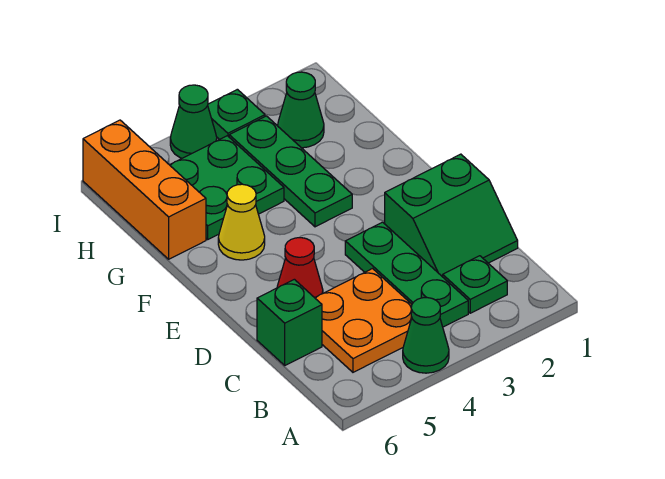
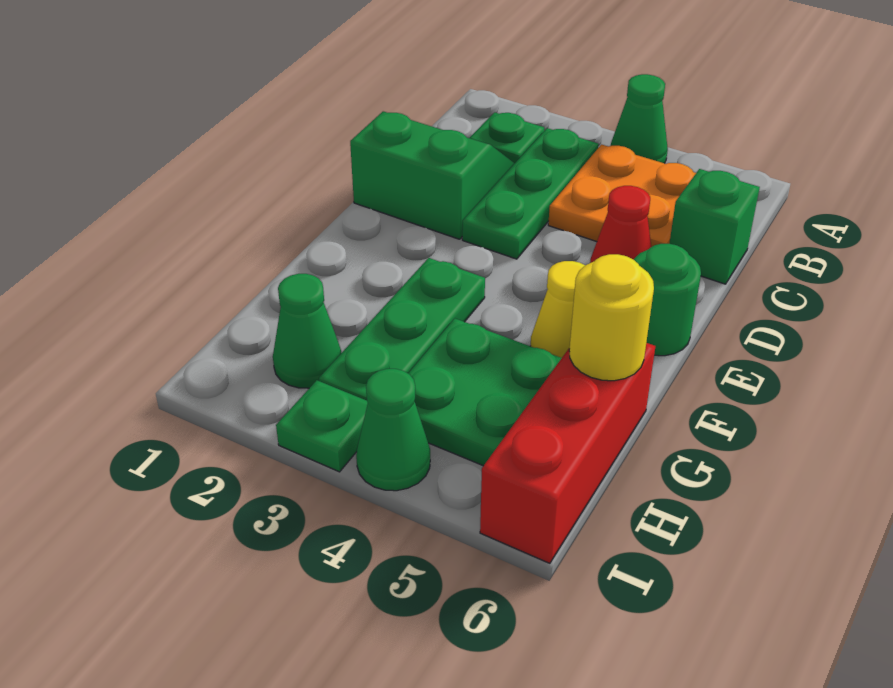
none -> green round brick E6 level 1
orange brick G6:I6 level 1 -> red brick G6:I6 level 1
none -> yellow round brick G6 level 2

